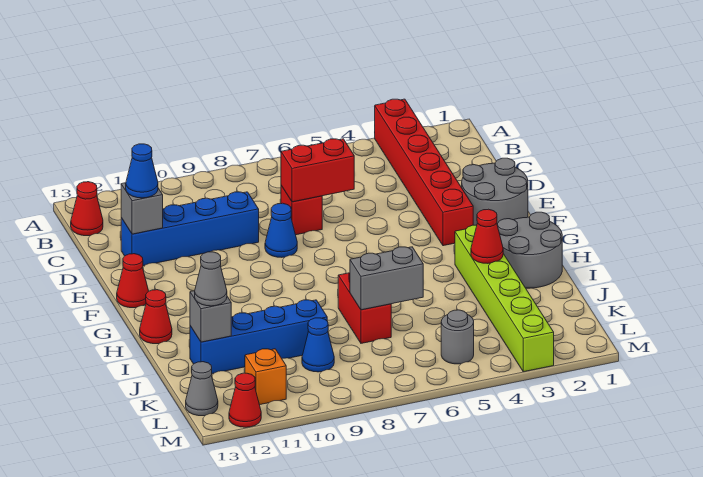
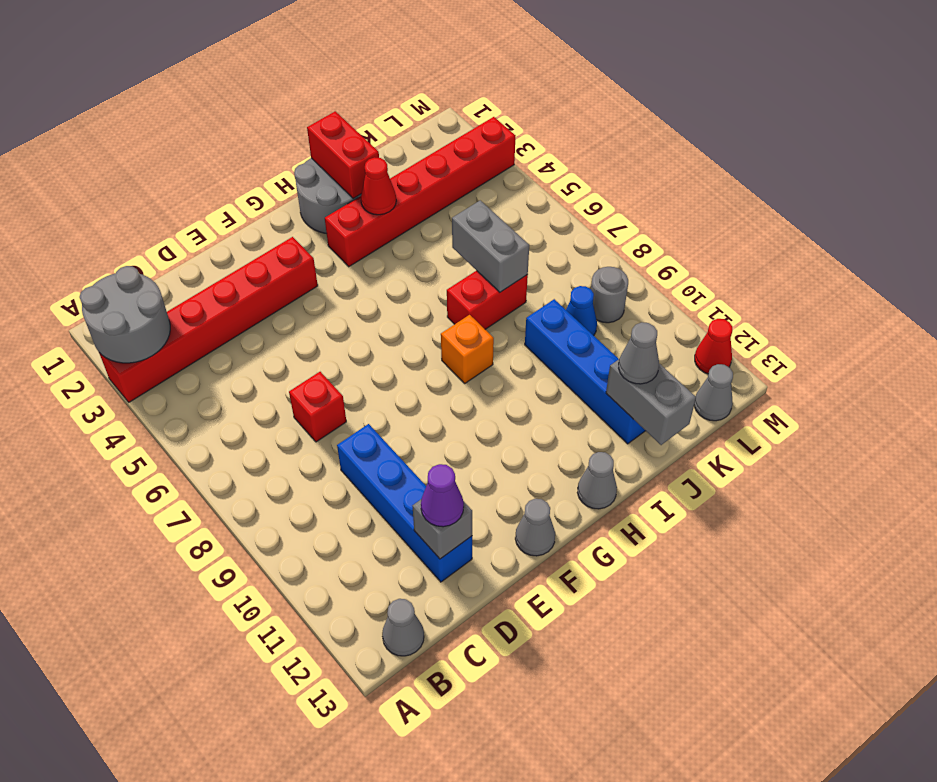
red cone B13 level 1 -> grey cone B13 level 1
red brick D6:D7 level 2 -> red brick I1:I2 level 2
blue cone D12 level 3 -> purple cone D12 level 3
grey round brick E1:F2 level 1 -> grey round brick A2:B3 level 2
blue cone E8 level 1 -> none
red cone F13 level 1 -> grey cone F13 level 1
lime brick H3:M3 level 1 -> red brick H3:M3 level 1
red cone H13 level 1 -> grey cone H13 level 1
grey brick J12 level 2 -> grey brick J12:J13 level 2
grey round brick L5 level 1 -> grey round brick L9 level 1
orange brick L11 level 1 -> orange brick H8 level 1

